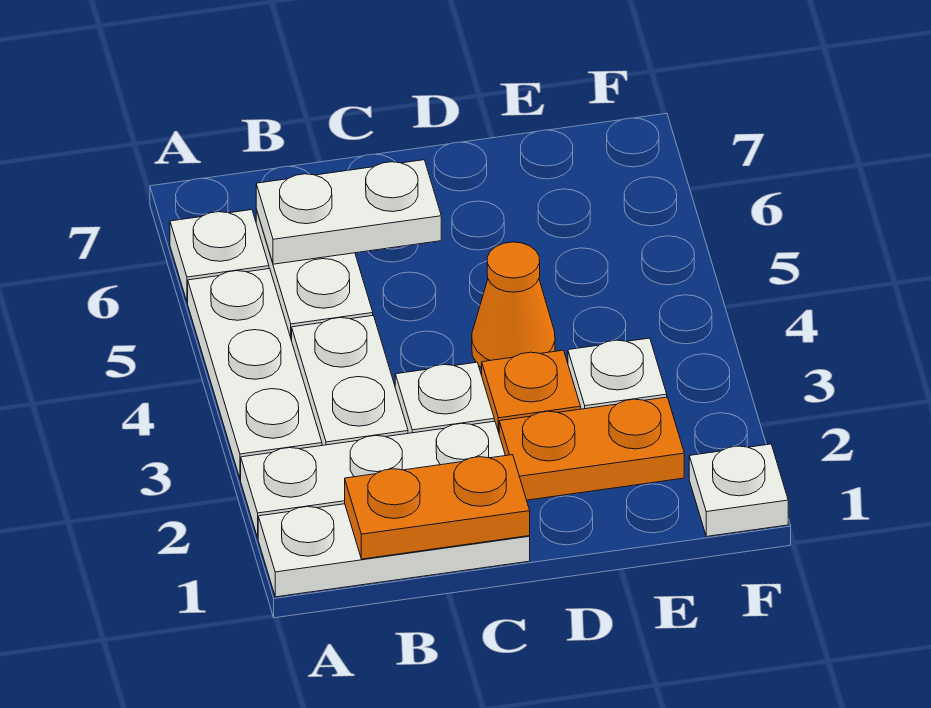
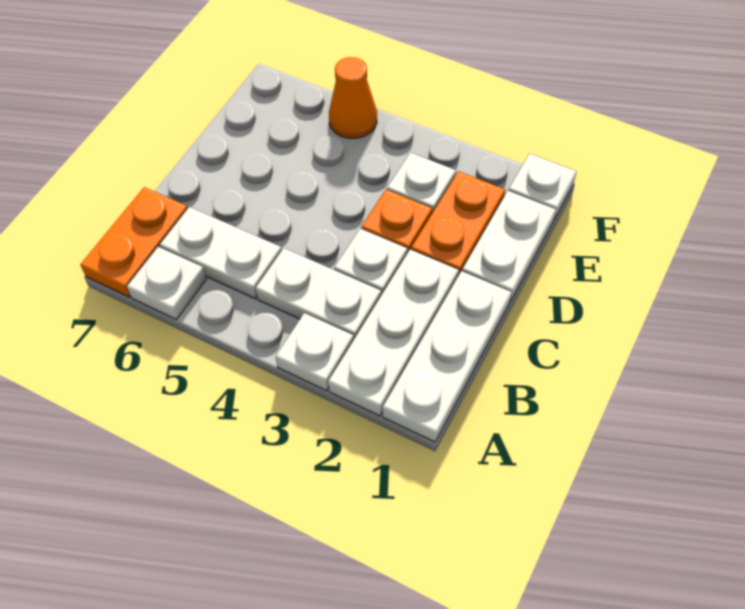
white plate A3:A5 level 1 -> white plate A3 level 1
orange plate B1:C1 level 2 -> orange plate A7:B7 level 1
white plate B6:C6 level 2 -> white plate D1:E1 level 1
orange cone D4 level 1 -> orange cone F5 level 1

